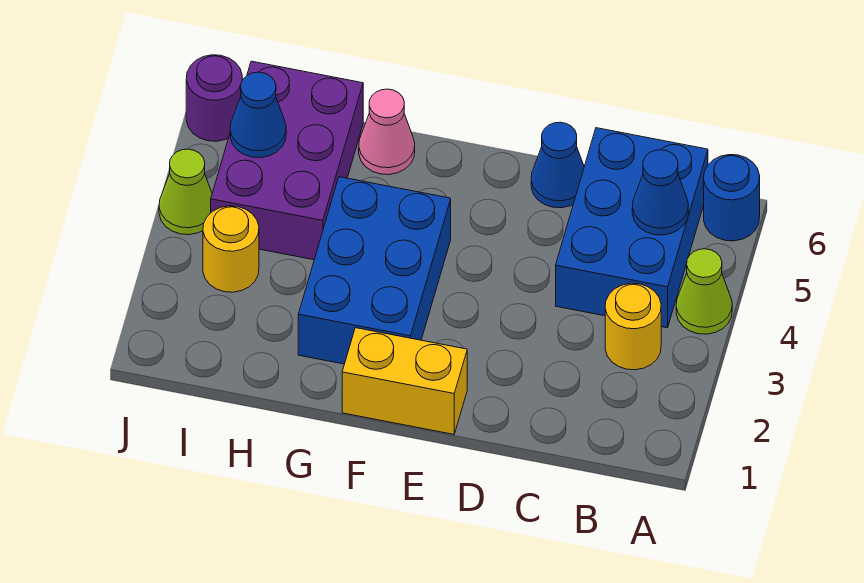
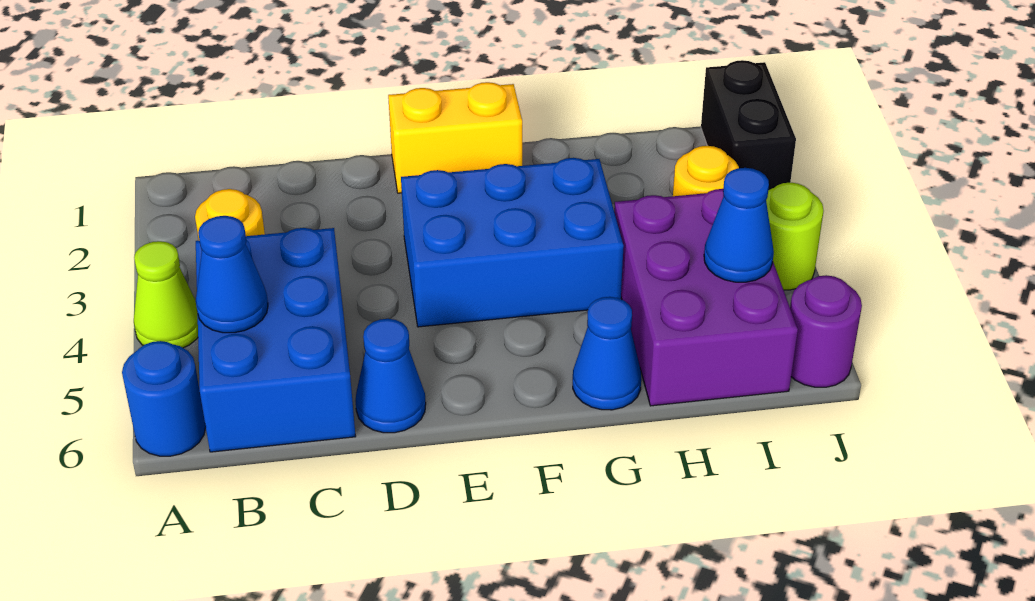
blue brick F2:G4 level 1 -> blue brick E3:G4 level 1
pink cone G6 level 1 -> blue cone G6 level 1
none -> black brick J1:J2 level 1
lime cone J4 level 1 -> lime round brick J4 level 1

